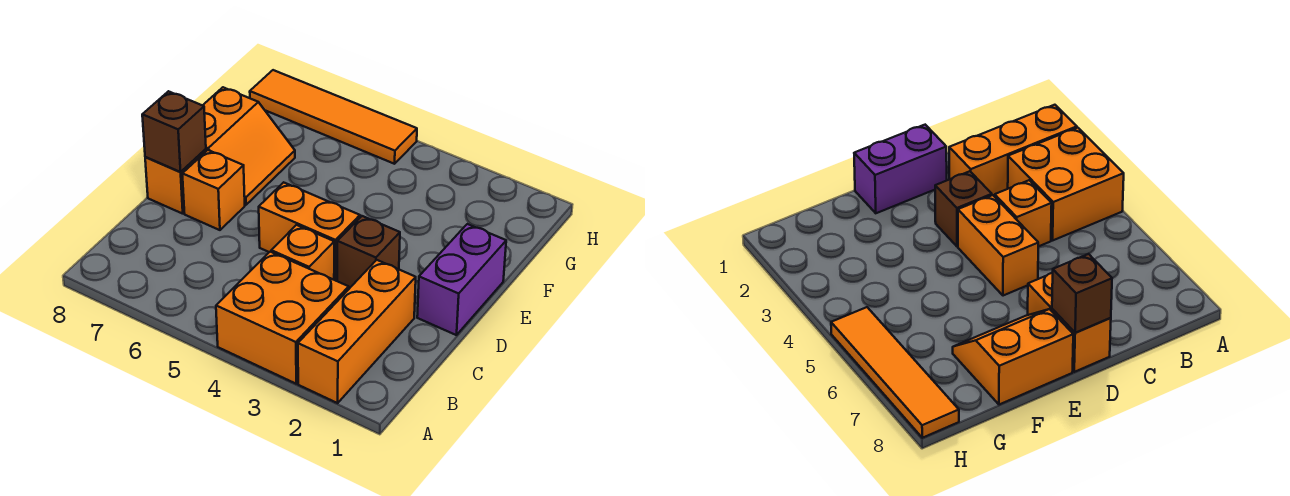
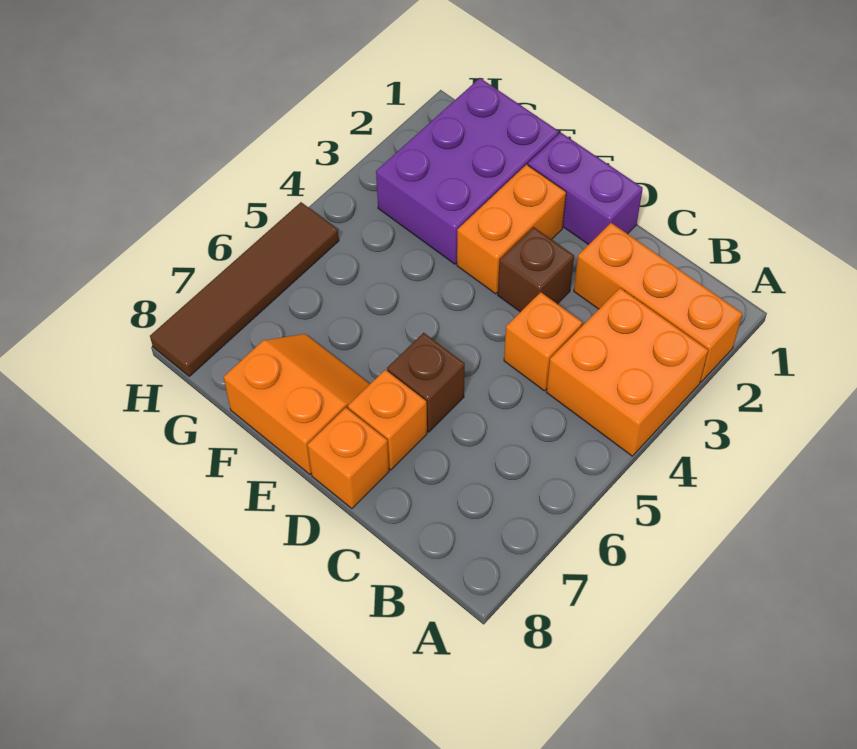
orange brick D4:D5 level 1 -> orange brick E2:E3 level 1
brown brick D8 level 2 -> brown brick D6 level 1
none -> purple brick F1:G3 level 1
orange tile H5:H8 level 1 -> brown tile H5:H8 level 1

